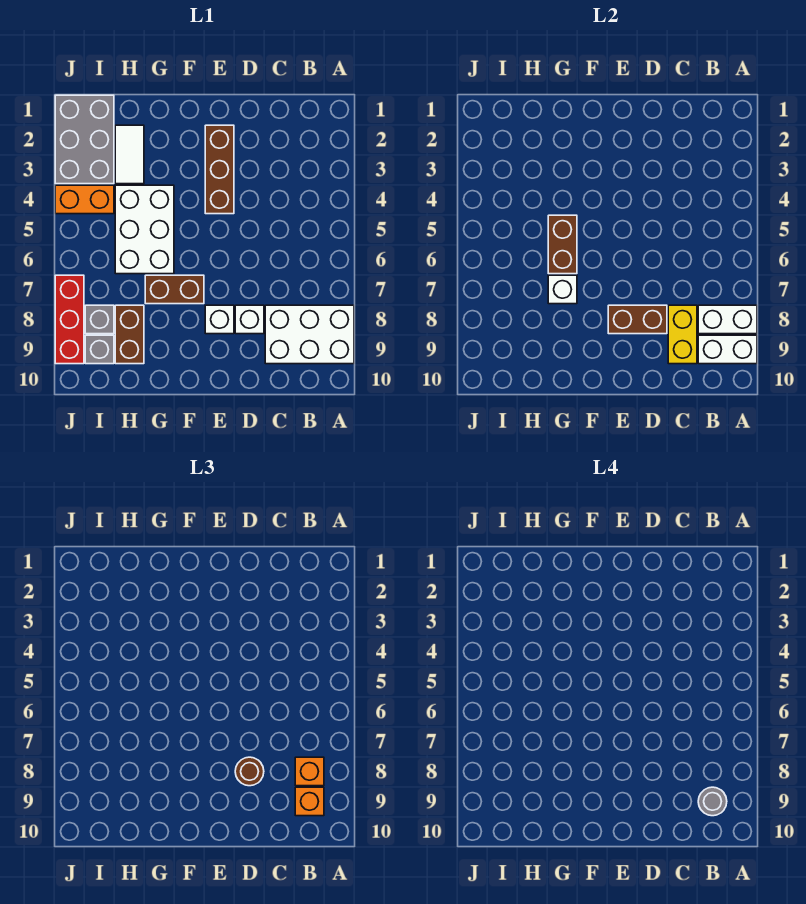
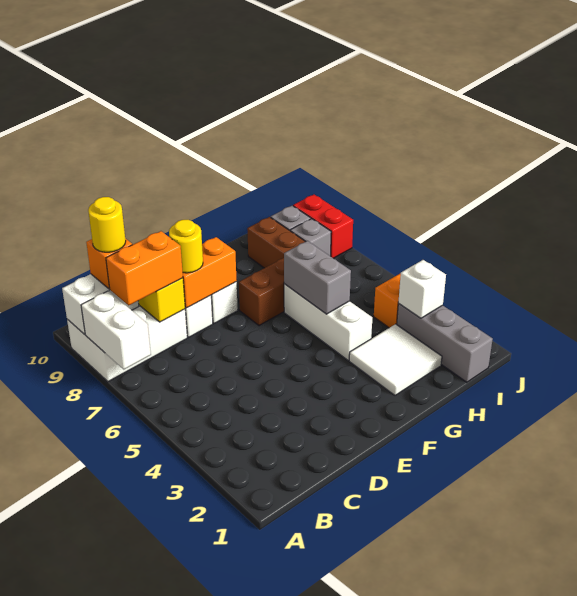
white brick A8:B8 level 2 -> white brick A7:A8 level 2
orange brick B8 level 3 -> orange brick B8:C8 level 3
grey round brick B9 level 4 -> yellow round brick B9 level 4
brown brick D8:E8 level 2 -> orange brick D8:E8 level 2
brown round brick D8 level 3 -> yellow round brick D8 level 3
brown brick E2:E4 level 1 -> none
white brick G4:H6 level 1 -> white brick G4:G6 level 1
brown brick G5:G6 level 2 -> grey brick G5:G6 level 2
white brick G7 level 2 -> white brick I3 level 2
white tile H2:H3 level 1 -> white tile G2:H3 level 1
grey brick I1:J3 level 1 -> grey brick I1:I3 level 1
red brick J7:J9 level 1 -> red brick J8:J9 level 1

